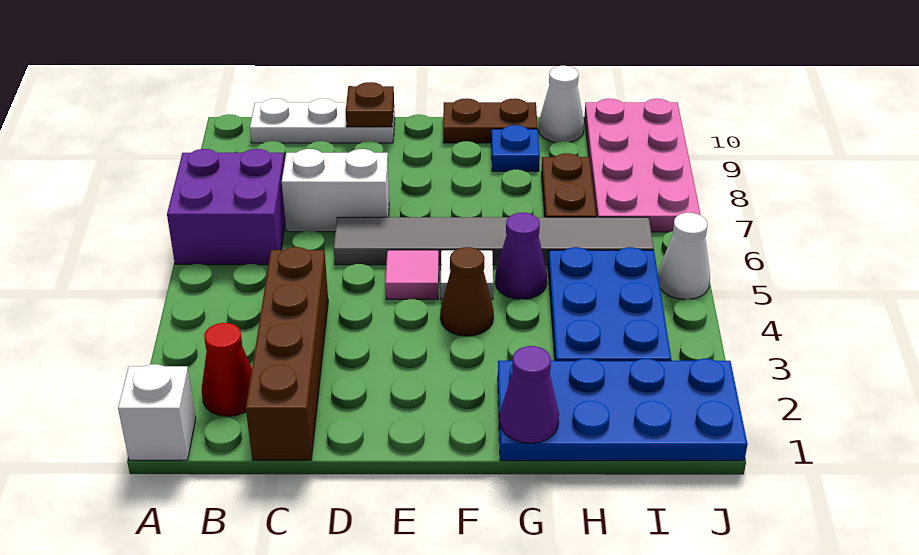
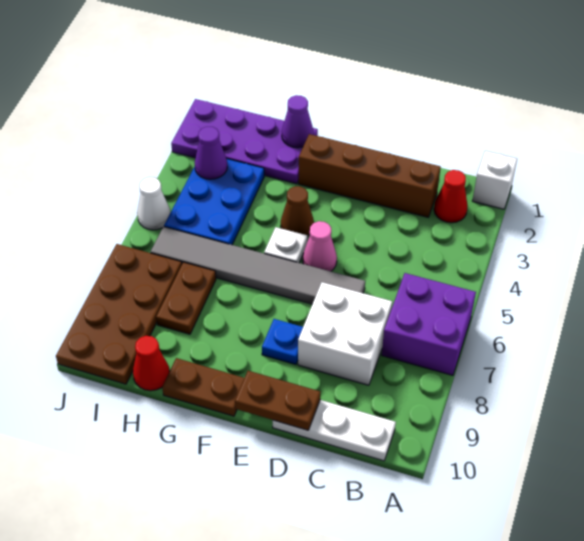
brown brick C1:C4 level 1 -> brown brick C2:F2 level 1
white brick C7:D7 level 1 -> white brick C7:D8 level 1
brown plate D10 level 2 -> brown plate D10:E10 level 2
pink tile E5 level 1 -> pink cone E5 level 1
blue plate G1:J2 level 1 -> purple plate G1:J2 level 1
purple cone G5 level 1 -> purple cone I3 level 2
blue plate G9 level 1 -> blue plate E8 level 1
white cone H10 level 1 -> red cone H10 level 1
pink plate I7:J10 level 1 -> brown plate I7:J10 level 1

